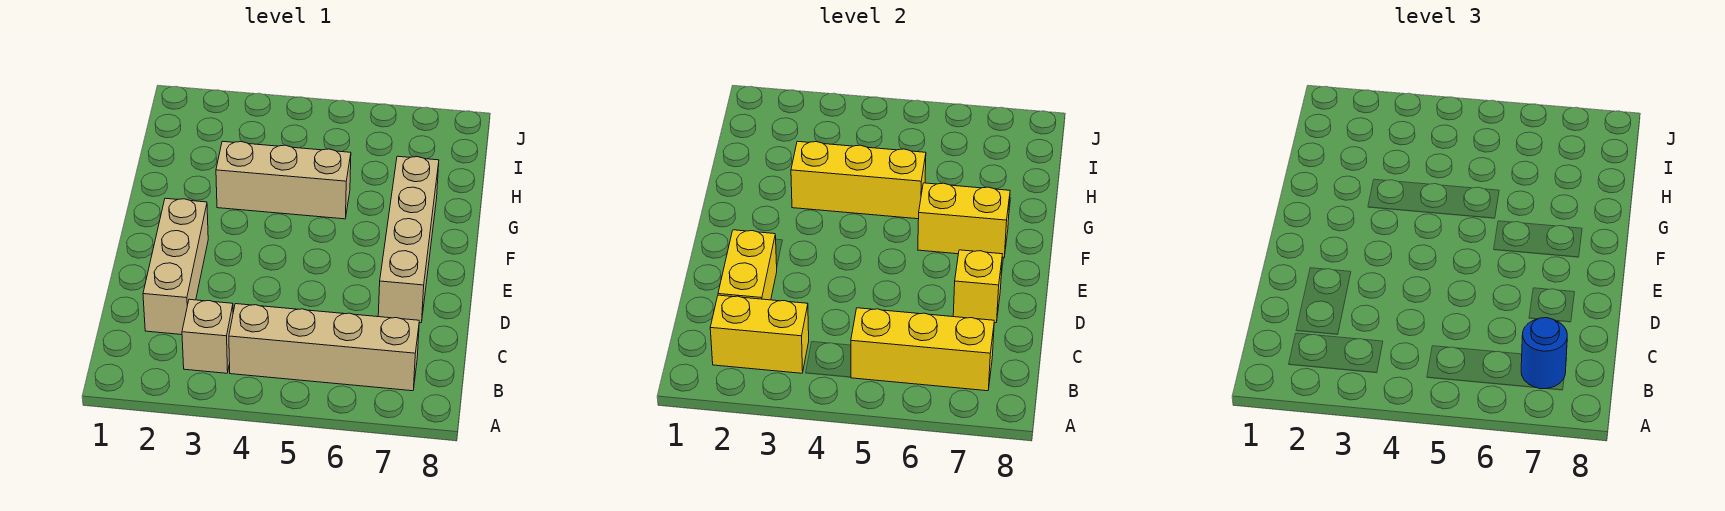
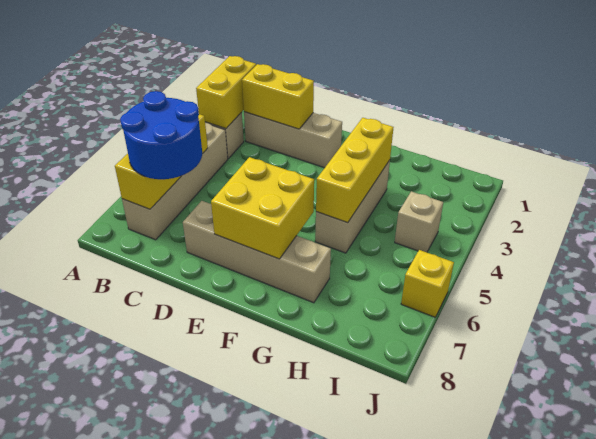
blue round brick B7 level 3 -> blue round brick B6:C7 level 3
yellow brick D7 level 2 -> yellow brick J6 level 1
yellow brick F6:F7 level 2 -> yellow brick E6:F7 level 2
none -> tan brick I4 level 1

